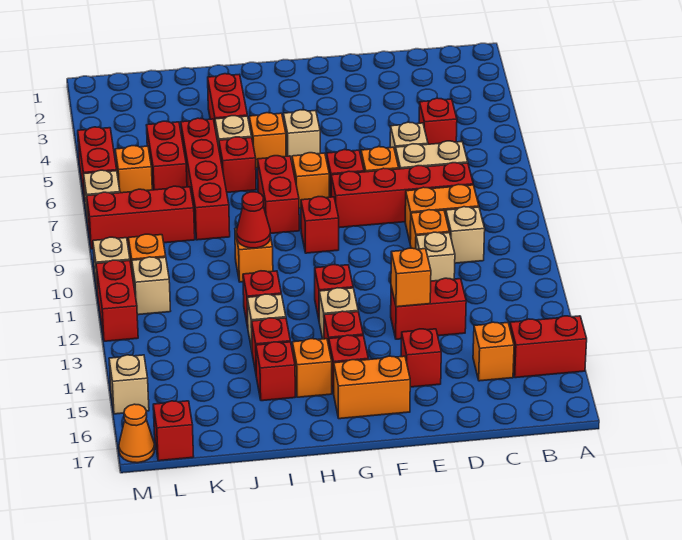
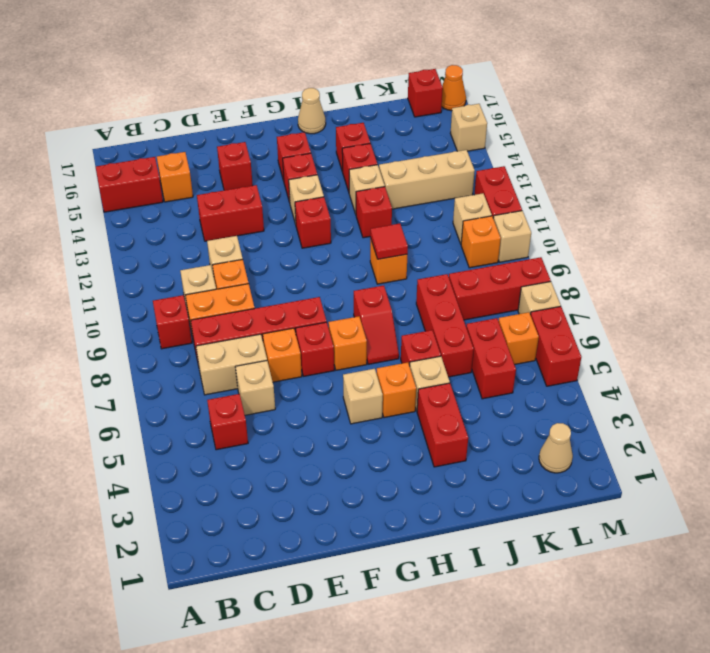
orange brick E13 level 2 -> none
orange brick F16:G16 level 1 -> none
red brick G9 level 1 -> red brick B9 level 1
red brick H7:H8 level 1 -> red slope H7:H8 level 1 top 8
orange brick H15 level 1 -> none
none -> tan cone H17 level 1
red cone I10 level 2 -> red tile I10 level 2
red brick J5:J8 level 1 -> red brick J6:J8 level 1
none -> tan brick J13:L13 level 1
none -> tan cone L2 level 1

